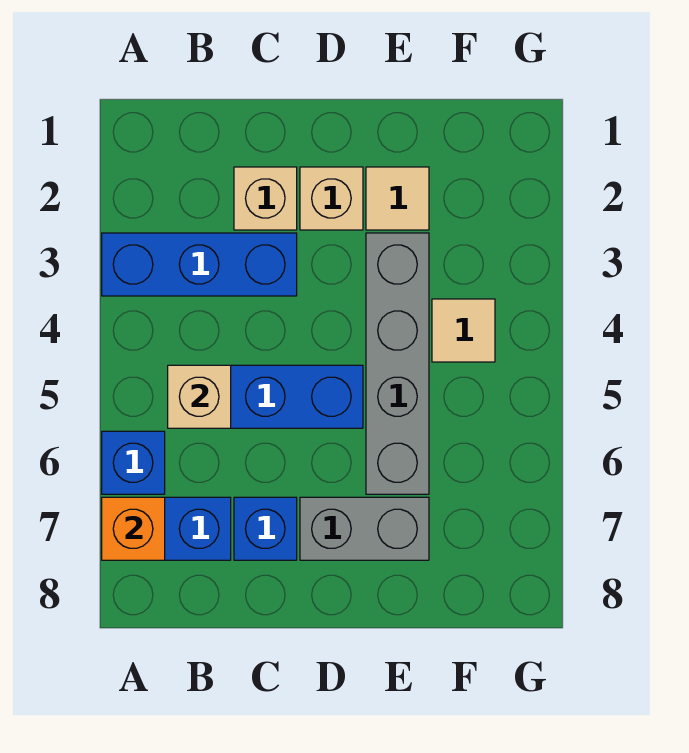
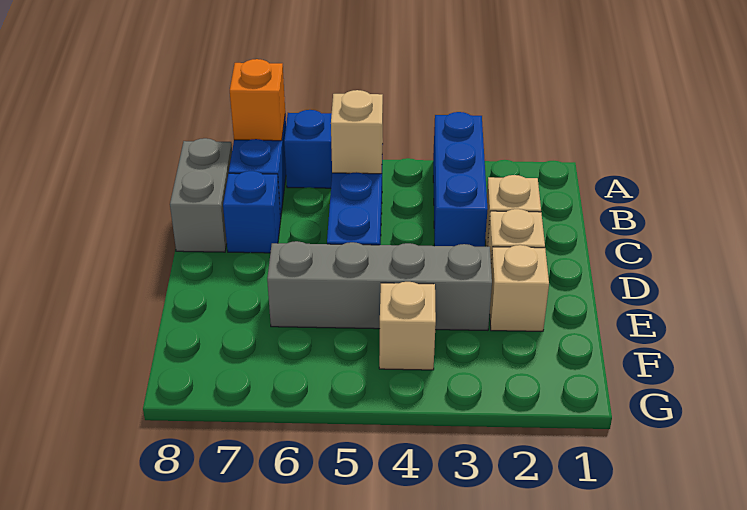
grey brick D7:E7 level 1 -> grey brick B8:C8 level 1
tan tile E2 level 1 -> tan brick E2 level 1
tan tile F4 level 1 -> tan brick F4 level 1

